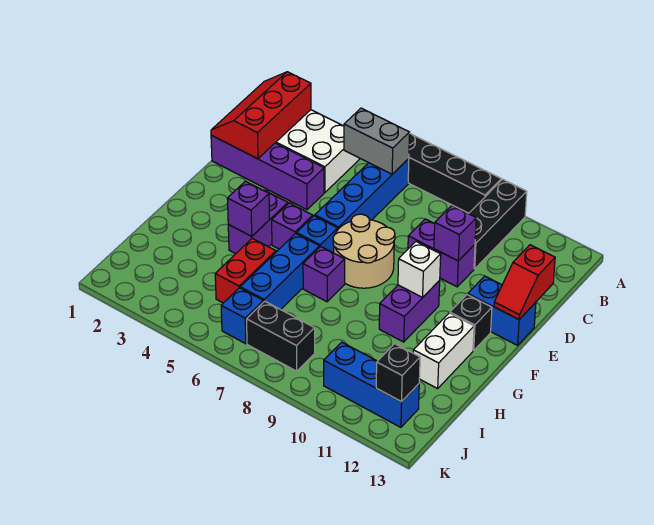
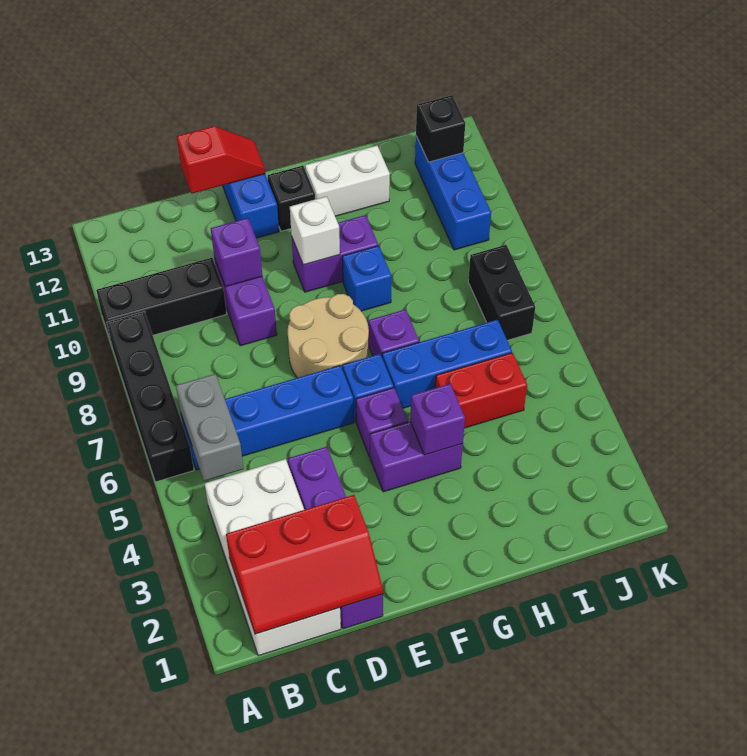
blue brick J6 level 1 -> blue brick G9 level 1

